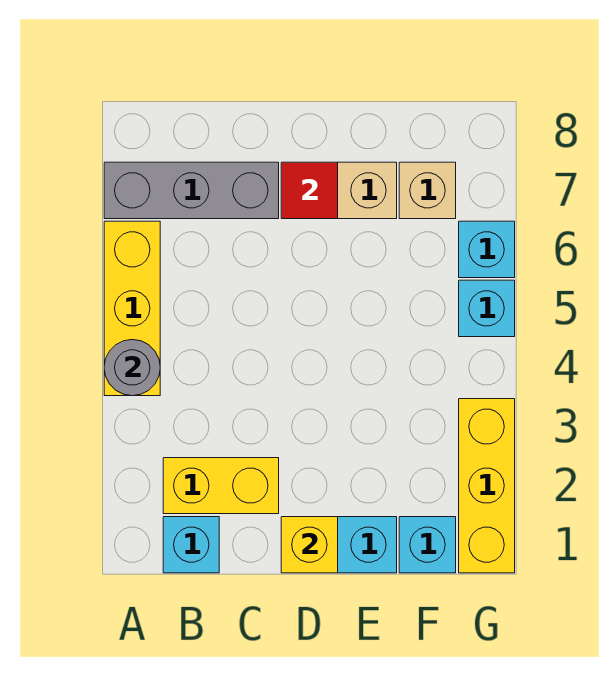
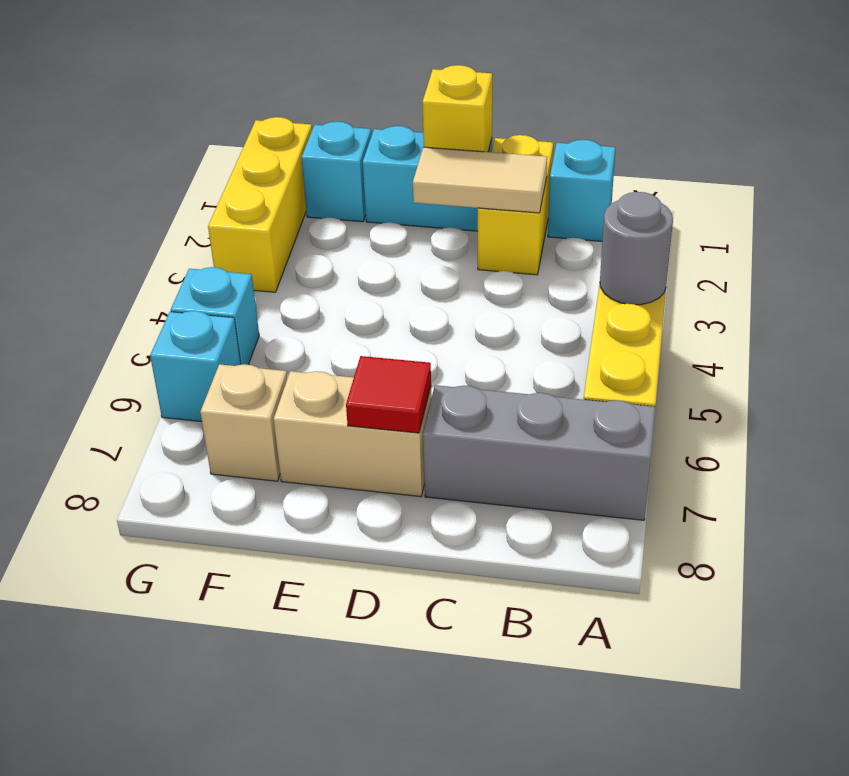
yellow brick B2:C2 level 1 -> yellow brick C1:C2 level 1
none -> tan tile C2:D2 level 2

